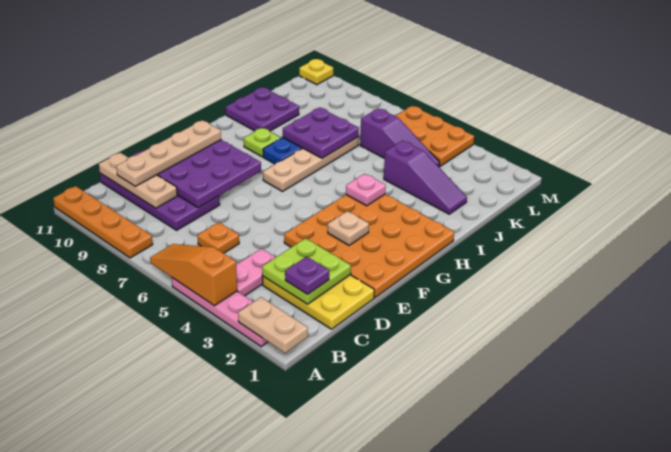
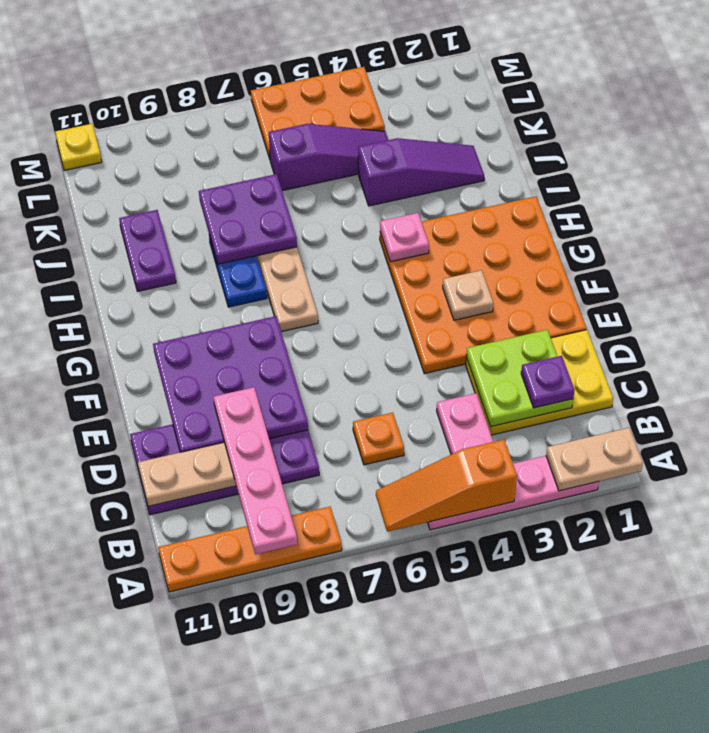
none -> pink plate A9:D9 level 3
tan plate C10:F10 level 3 -> none
lime plate H9 level 1 -> none
purple plate I10:J11 level 1 -> purple plate I10:J10 level 1

